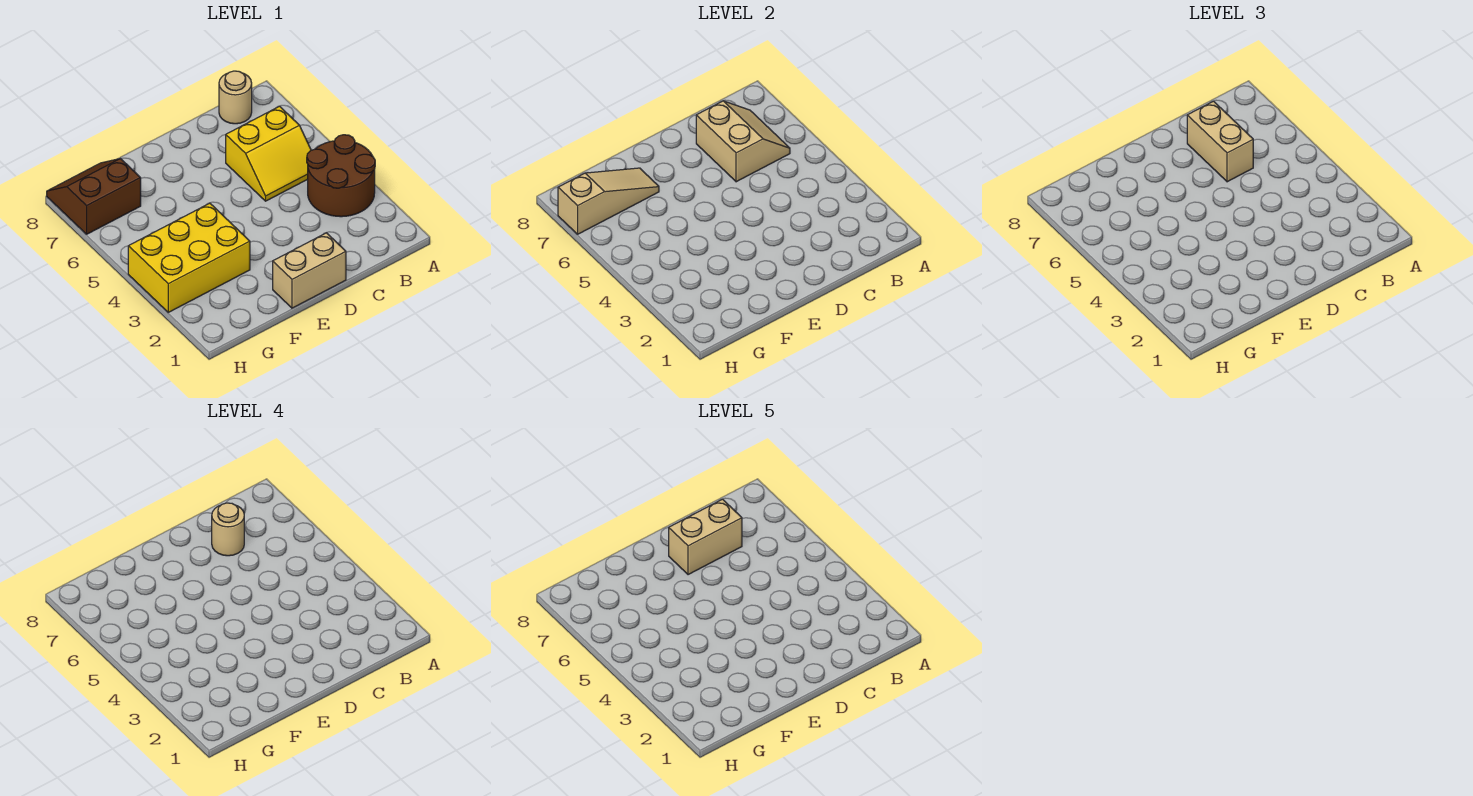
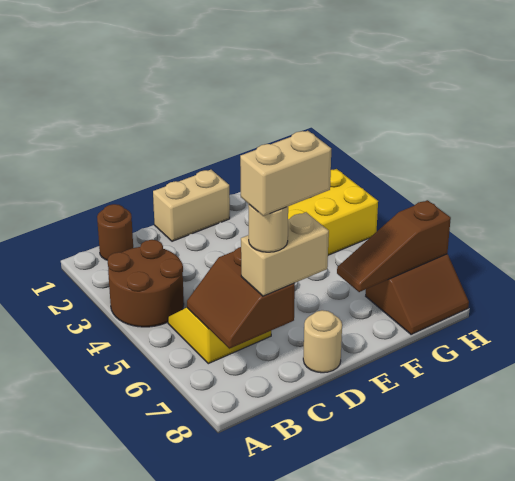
none -> brown round brick B1 level 1
tan slope B6:C7 level 2 top C -> brown slope B6:C7 level 2 top C
tan round brick B8 level 1 -> tan round brick D8 level 1
tan brick C6:C7 level 3 -> tan brick C7:D7 level 3
tan slope F7:H7 level 2 top H -> brown slope F7:H7 level 2 top H

